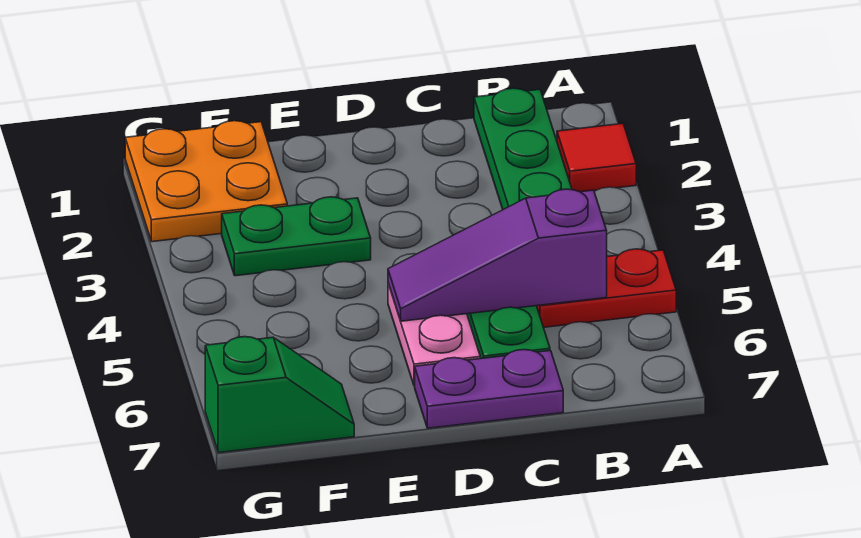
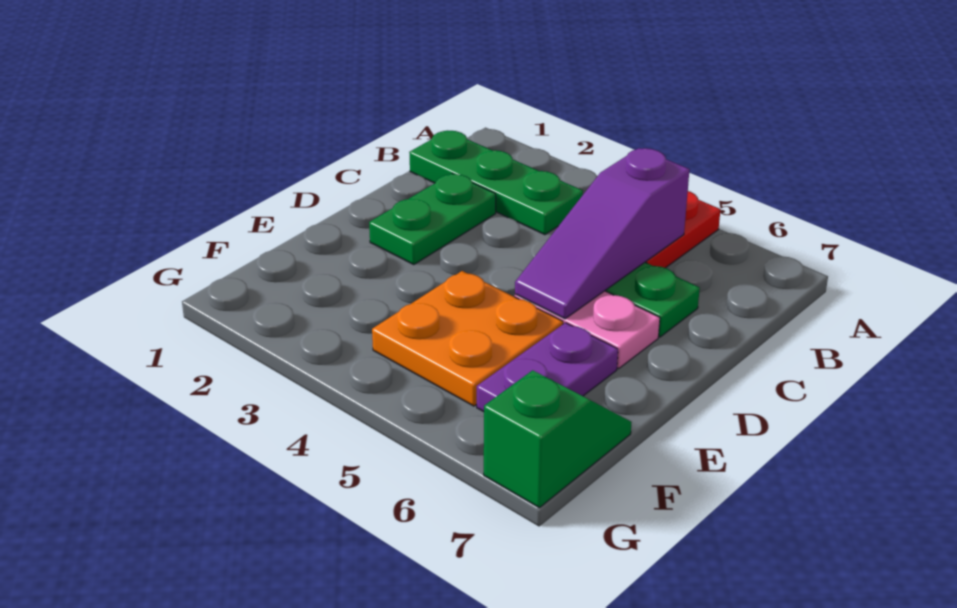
red tile A2 level 1 -> none
purple plate C7:D7 level 1 -> purple plate E6:F6 level 1
green plate E3:F3 level 1 -> green plate C2:D2 level 1
orange plate F1:G2 level 1 -> orange plate E4:F5 level 1

